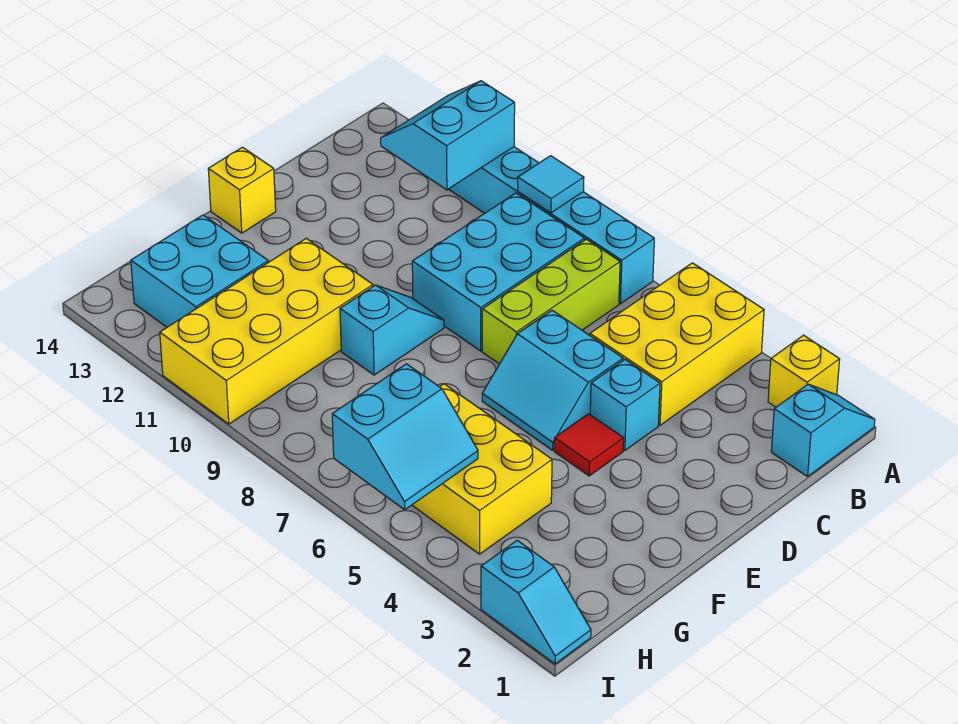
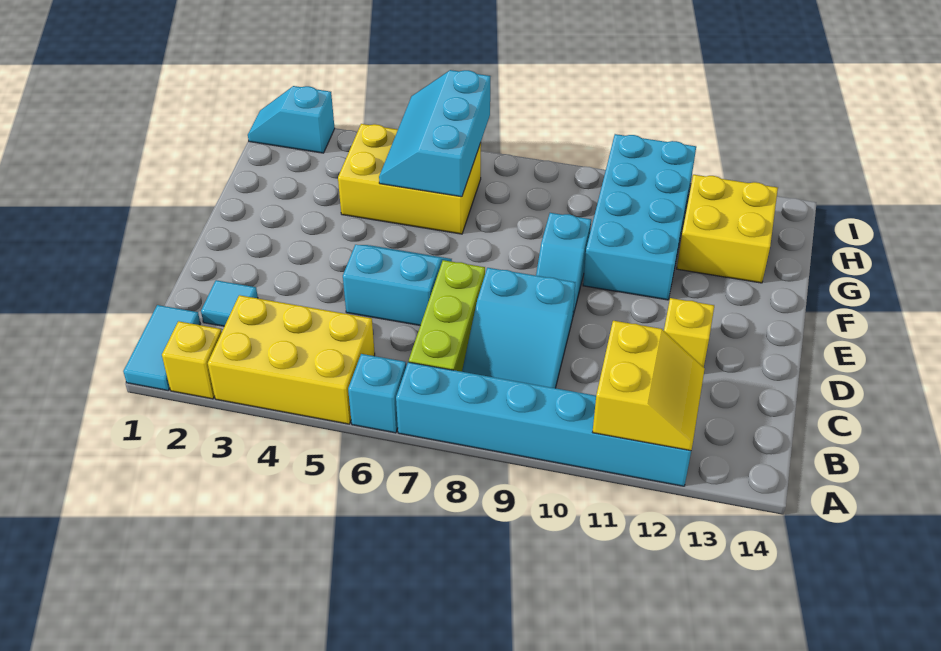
cyan slope A1:B1 level 1 top B -> cyan tile A1:B1 level 1
yellow brick A4:C5 level 1 -> yellow brick A3:B5 level 1
cyan tile A9 level 2 -> cyan tile C2 level 1
cyan slope A11:B12 level 2 top 11 -> yellow slope A11:B12 level 2 top 11
cyan brick B8:D9 level 1 -> cyan slope B8:D9 level 1 top D
cyan brick D4 level 1 -> cyan brick A6 level 1
red tile E4 level 1 -> none
yellow brick E14 level 1 -> yellow brick D12 level 1
yellow brick F10:I11 level 1 -> cyan brick F10:I11 level 1
cyan brick G12:H13 level 1 -> yellow brick G12:H13 level 1
cyan slope H5:I6 level 2 top 6 -> cyan slope G5:I6 level 2 top 6

